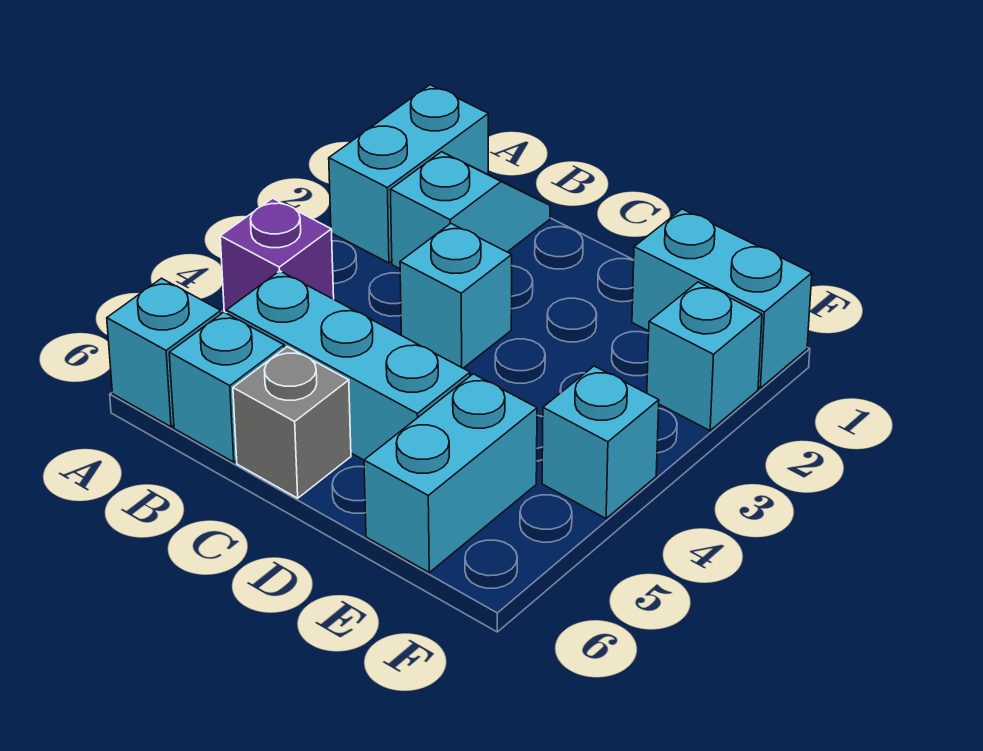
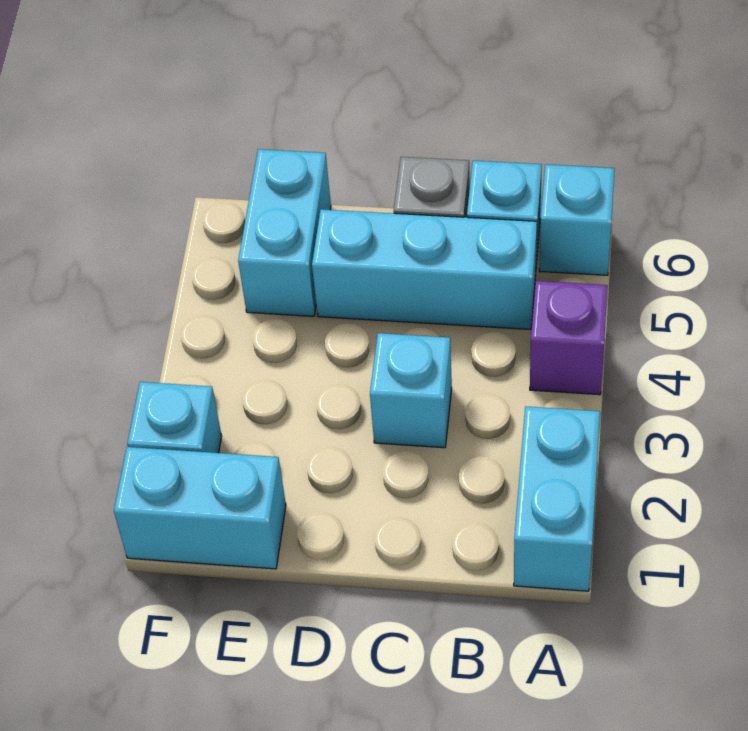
cyan slope B1:B2 level 1 top 2 -> none
cyan brick F4 level 1 -> none

